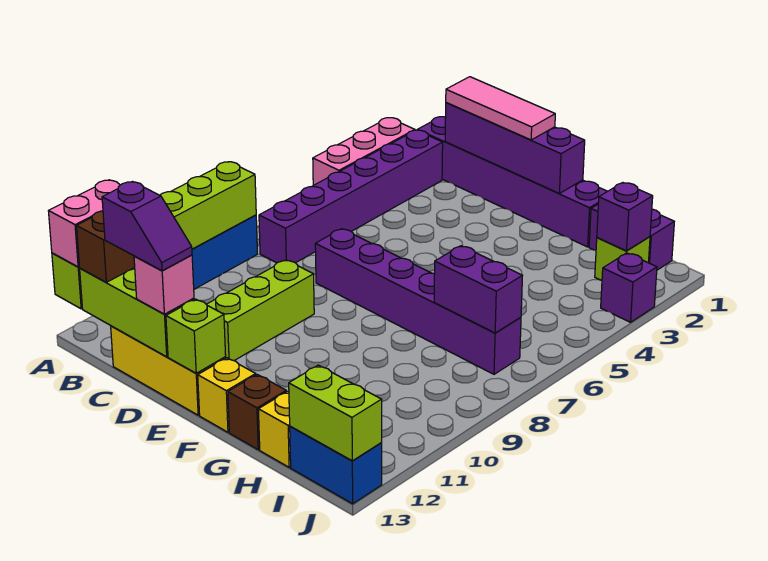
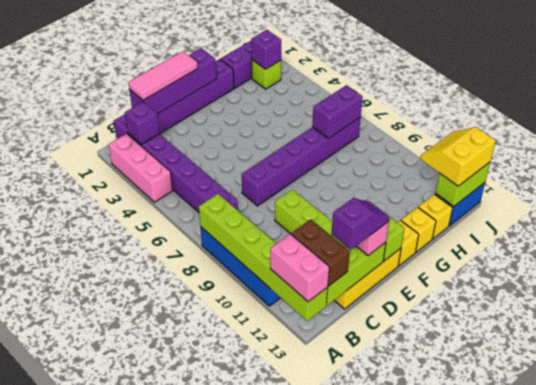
brown brick G13 level 1 -> yellow brick G13 level 1
none -> yellow slope I12:J13 level 3 top 13
purple brick J3 level 1 -> purple brick B2 level 2

